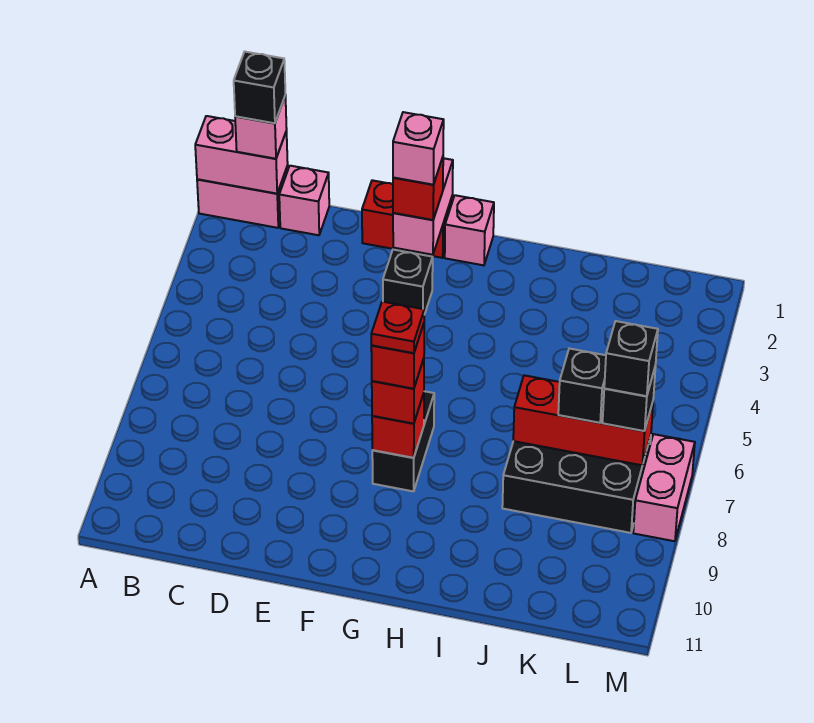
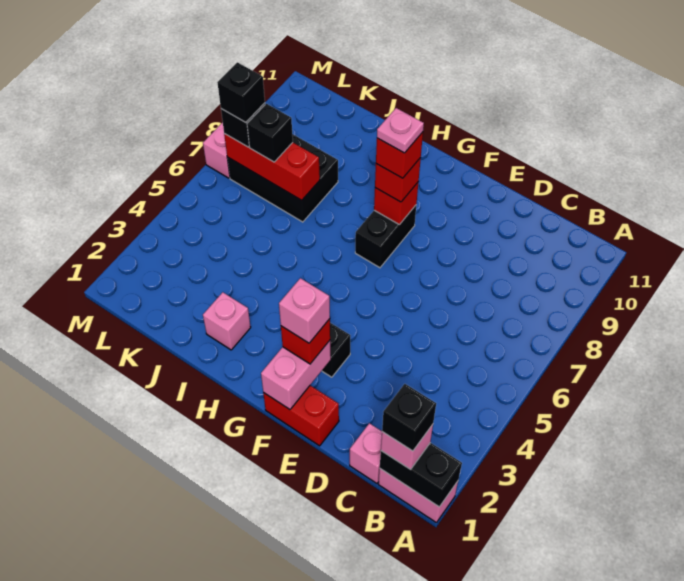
pink brick A1:B1 level 2 -> black brick A1:B1 level 2
pink brick G1 level 1 -> pink brick I2 level 1
red plate G8 level 5 -> pink plate G8 level 5

